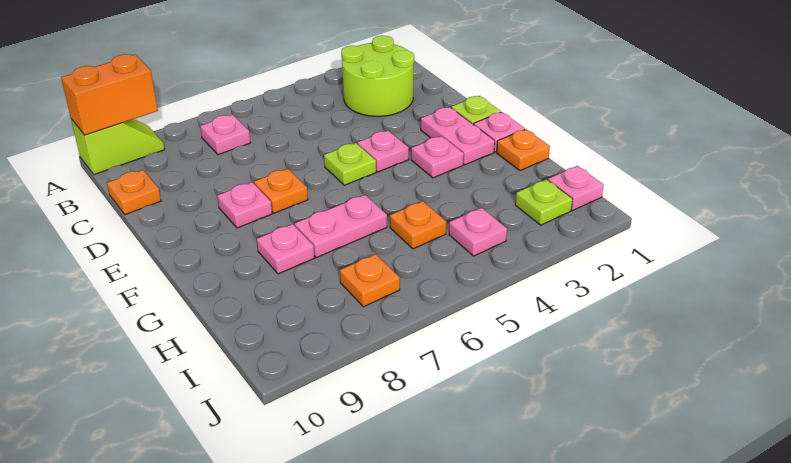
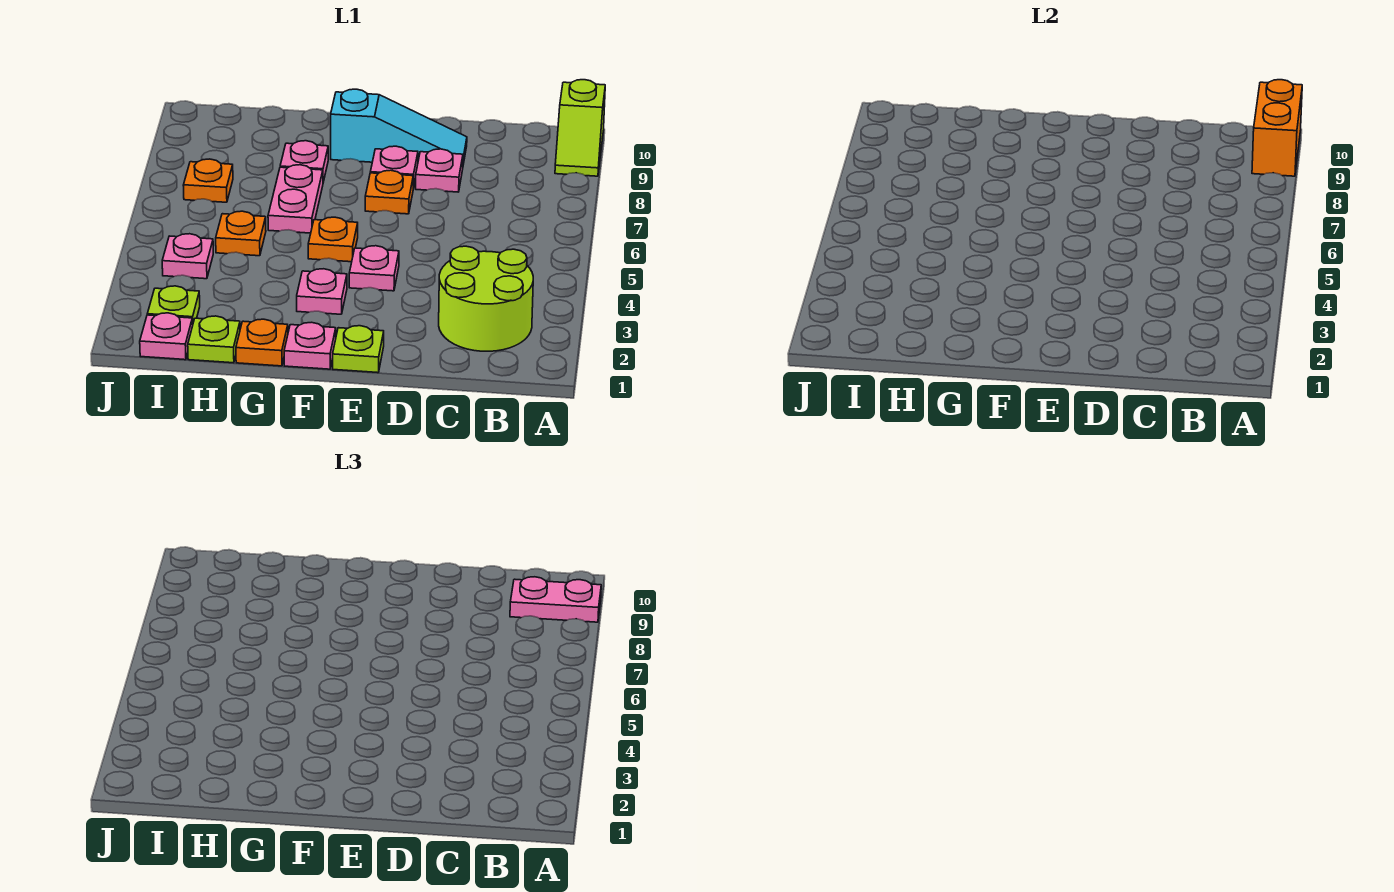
pink plate B7 level 1 -> pink plate D8 level 1
orange plate C10 level 1 -> orange plate F5 level 1
none -> cyan slope D9:F9 level 1 top F
pink plate E2:F2 level 1 -> pink plate A9:B9 level 3
lime plate E5 level 1 -> lime plate H1 level 1

